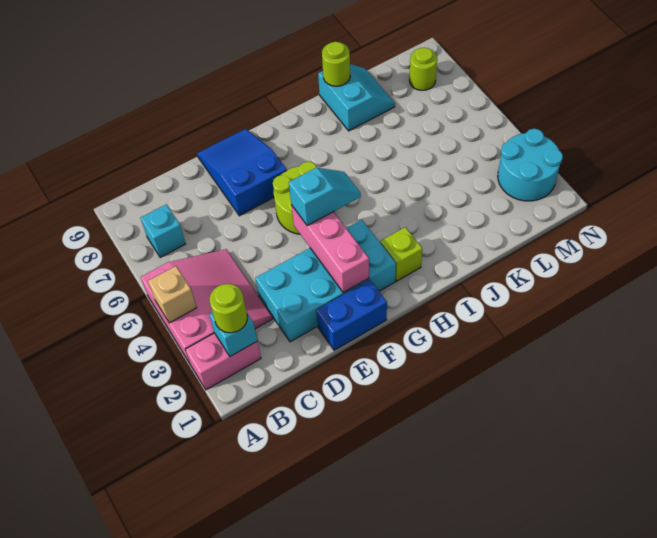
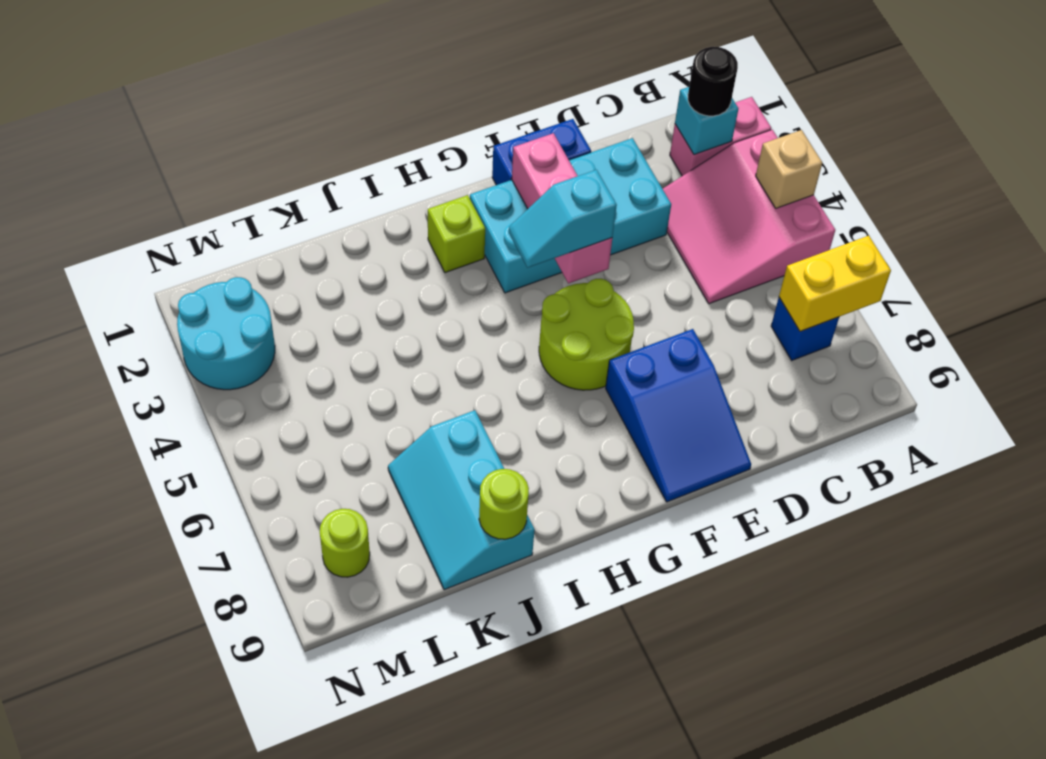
none -> yellow brick A7:B7 level 2
lime round brick B2 level 3 -> black round brick B2 level 3
cyan brick B7 level 1 -> blue brick B7 level 1
cyan slope J8:K9 level 1 top J -> cyan slope J7:K9 level 1 top J

